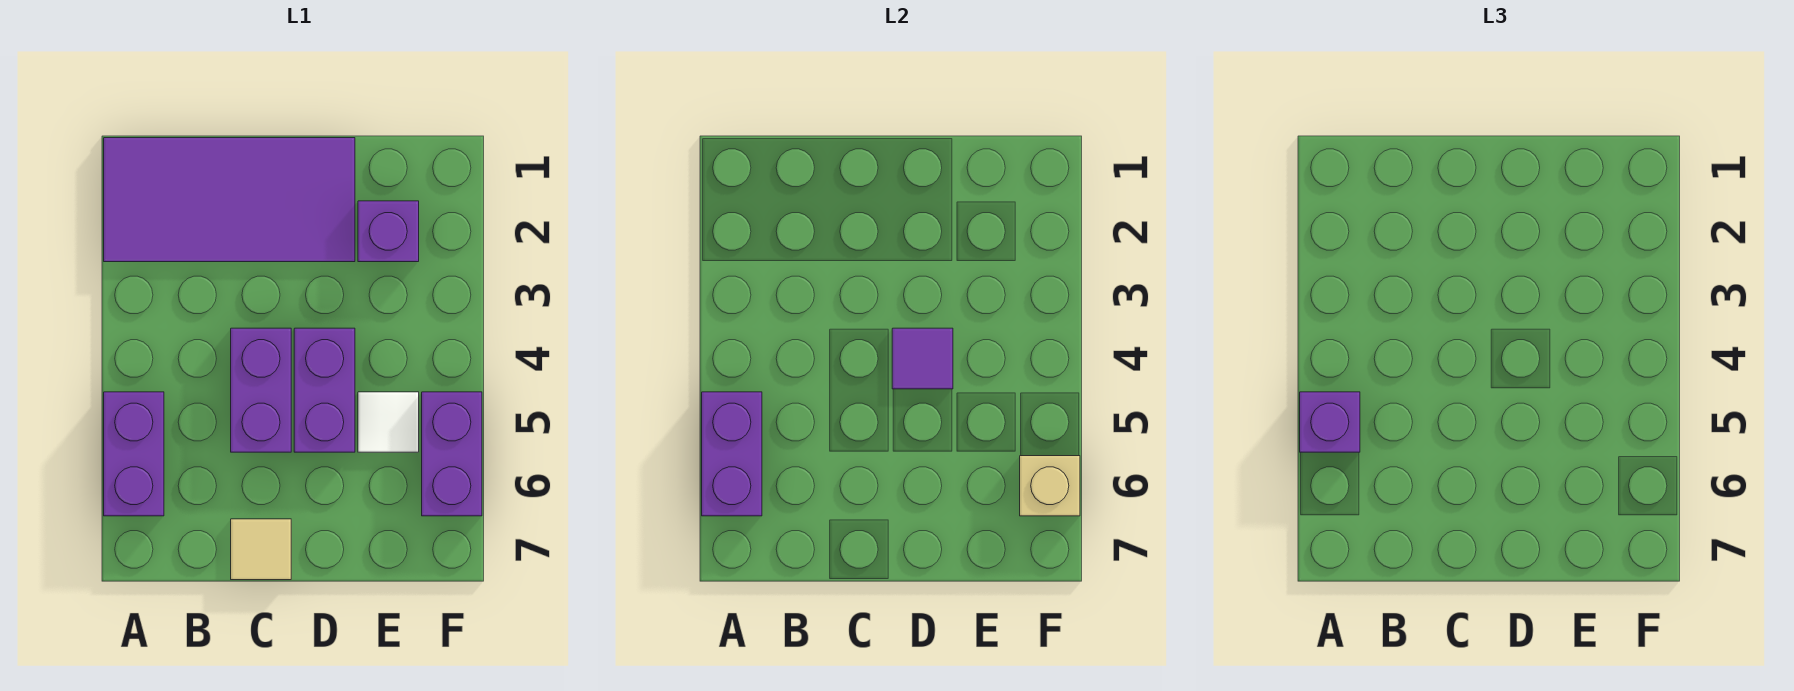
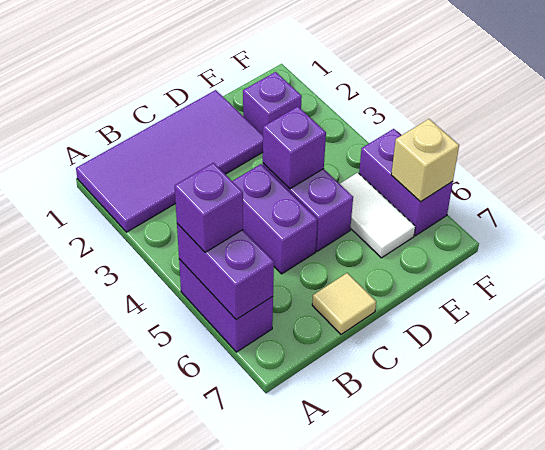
purple tile D4 level 2 -> purple brick D4 level 2
white tile E5 level 1 -> white tile E5:E6 level 1

